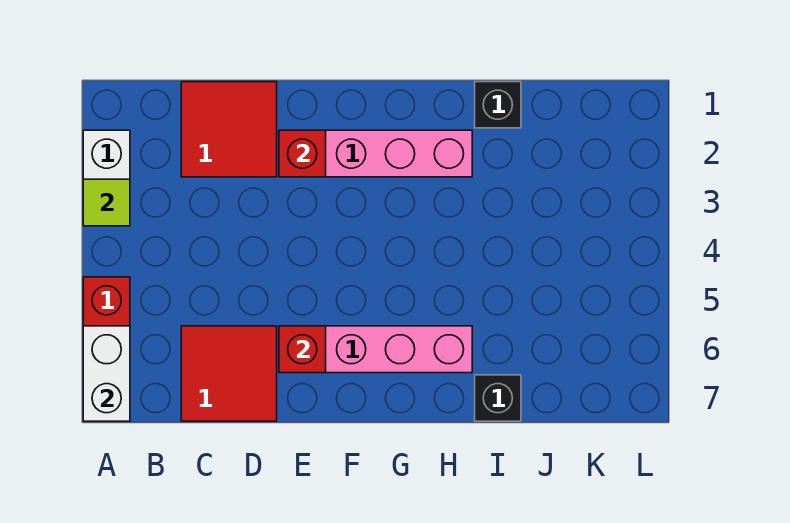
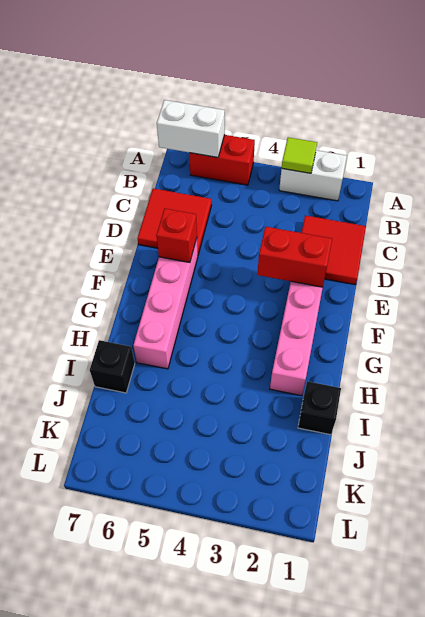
red brick E2 level 2 -> red brick E2:E3 level 2

